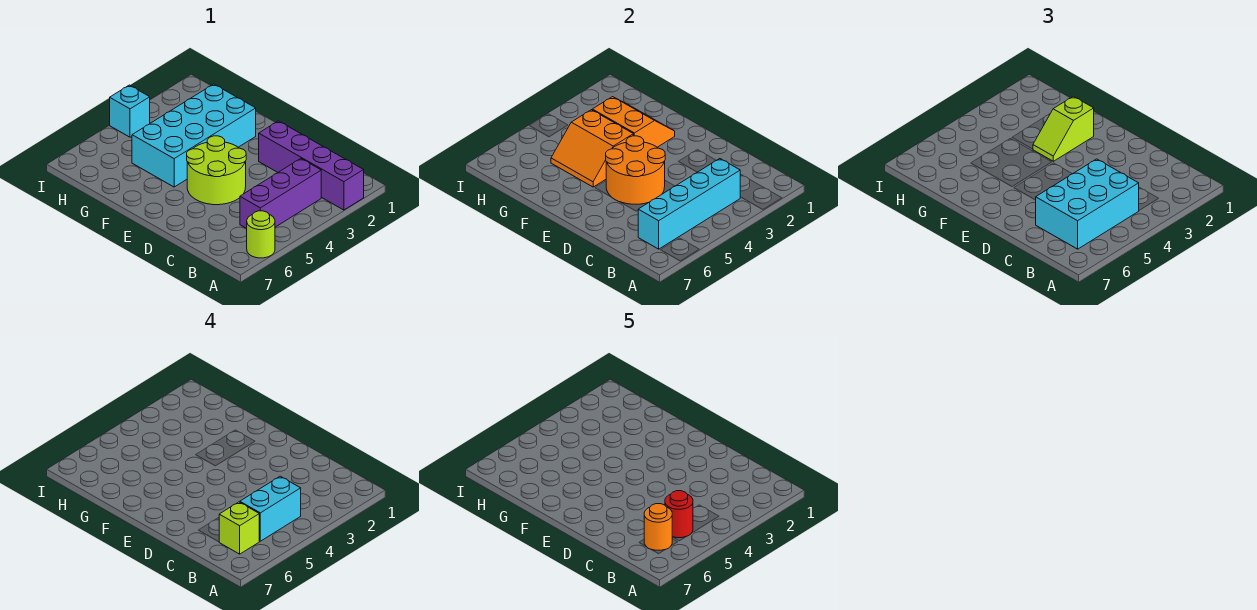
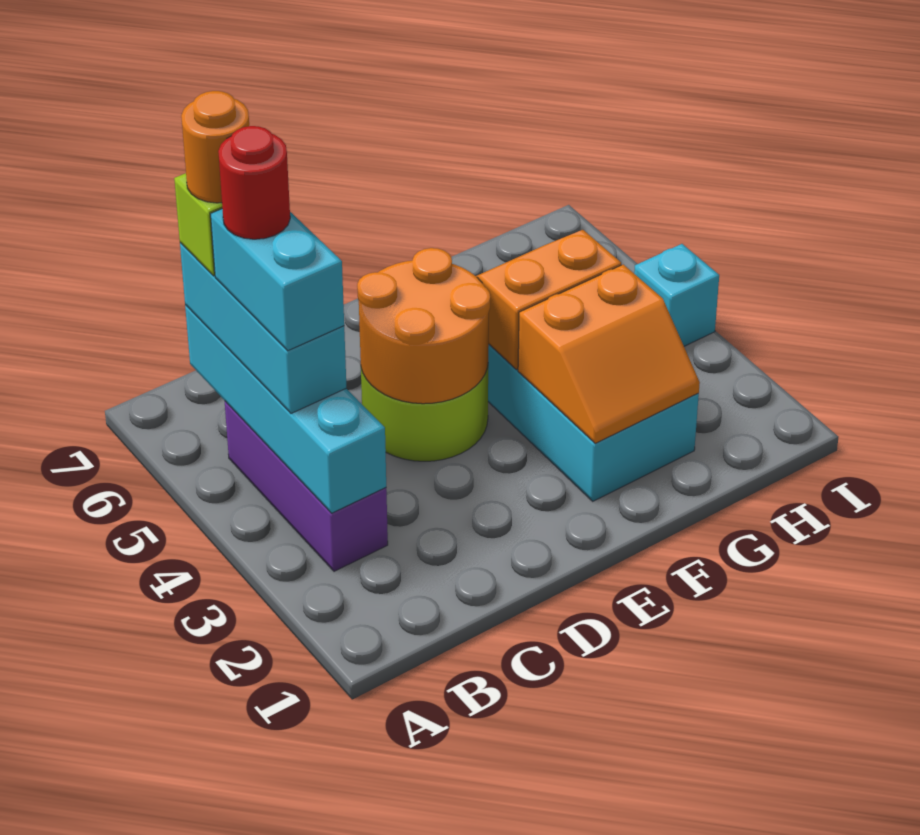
purple brick A2:D2 level 1 -> none
lime round brick A6 level 1 -> none
cyan brick B4:C6 level 3 -> cyan brick B4:B6 level 3
lime slope F2:F3 level 3 top 2 -> none

